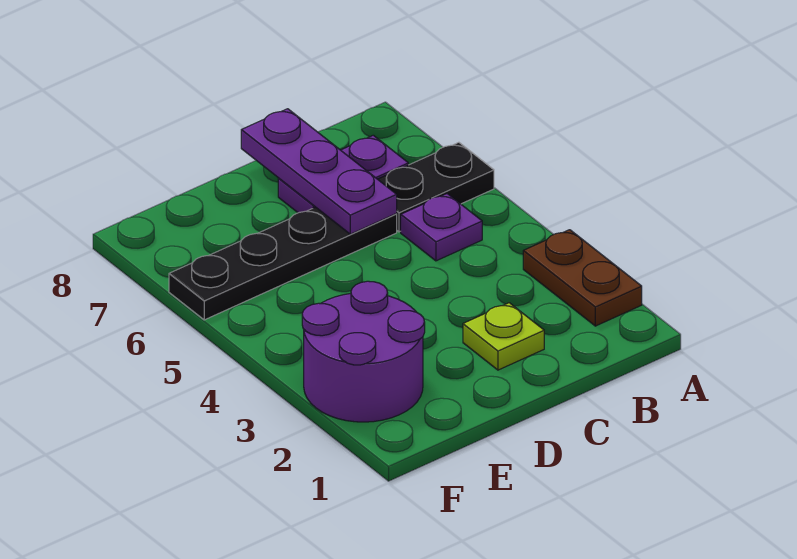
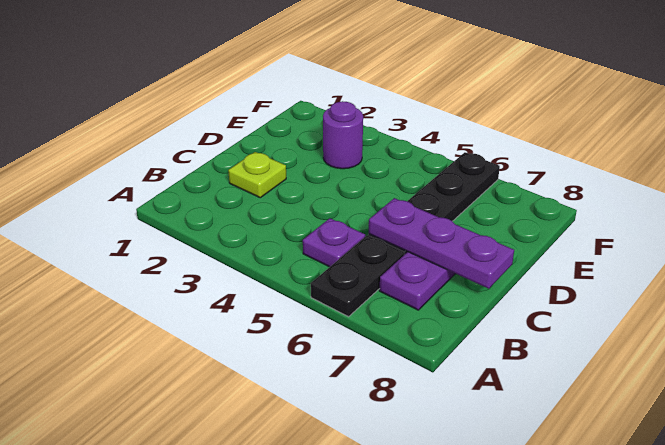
brown plate A2:A3 level 1 -> none
purple round brick E2:F3 level 1 -> purple round brick E3 level 1

